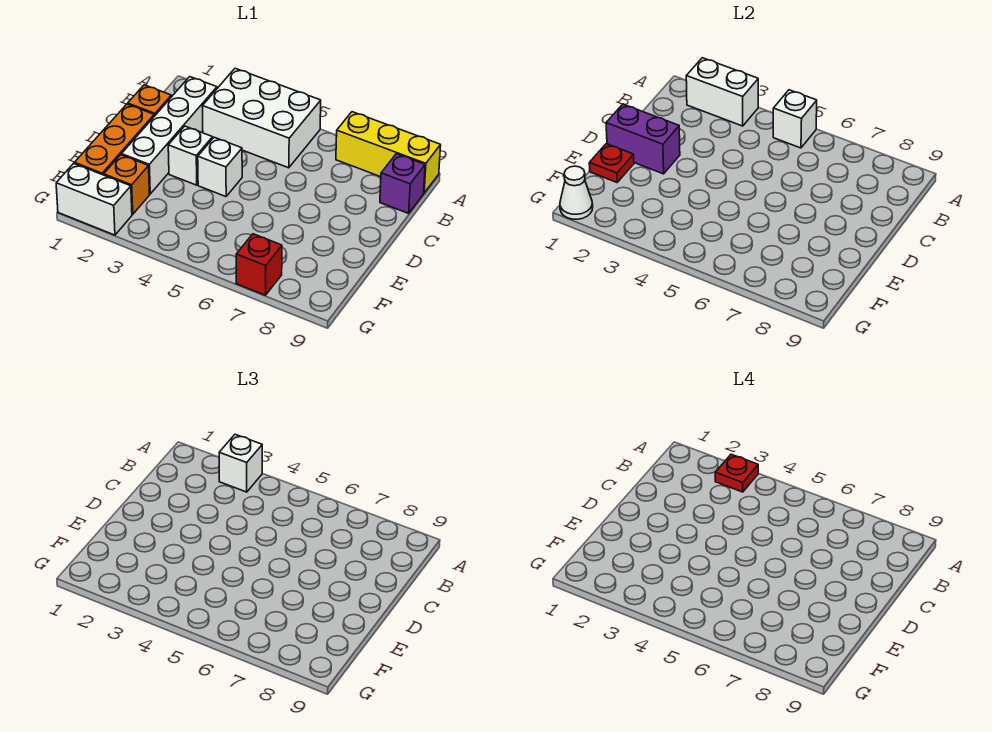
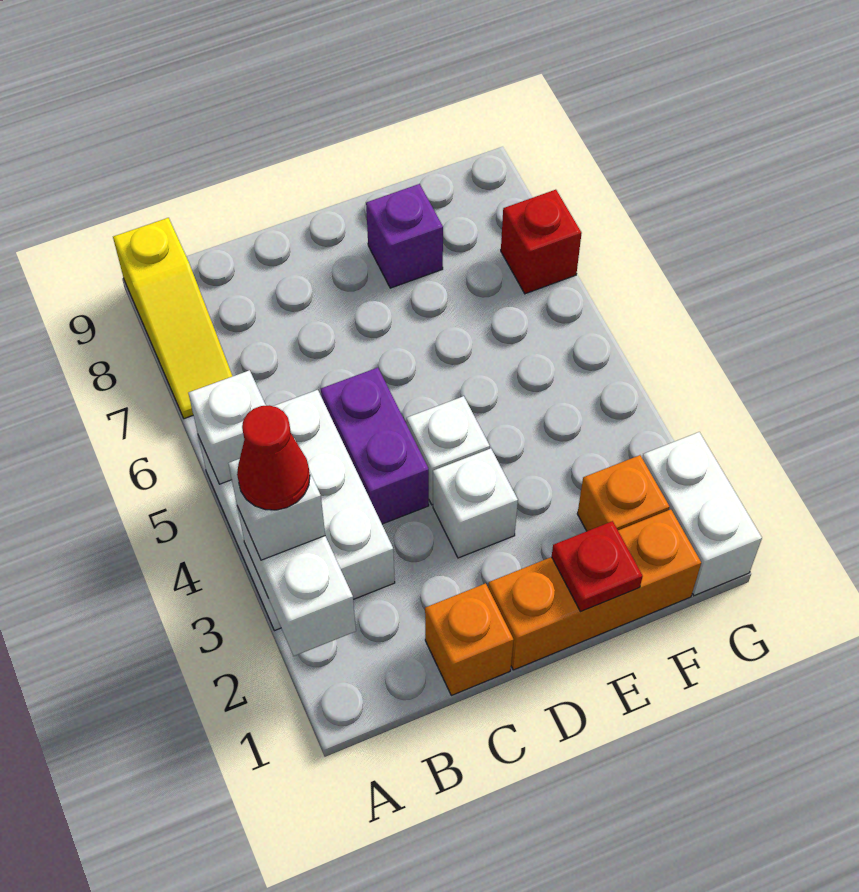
red plate A3 level 4 -> red cone A3 level 4
yellow brick A7:A9 level 1 -> yellow slope A7:A9 level 1 top 9
white brick B2:E2 level 1 -> none
purple brick B9 level 1 -> purple brick E8 level 1
purple brick D1:D2 level 2 -> purple brick C4:C5 level 1
white cone G1 level 2 -> none

